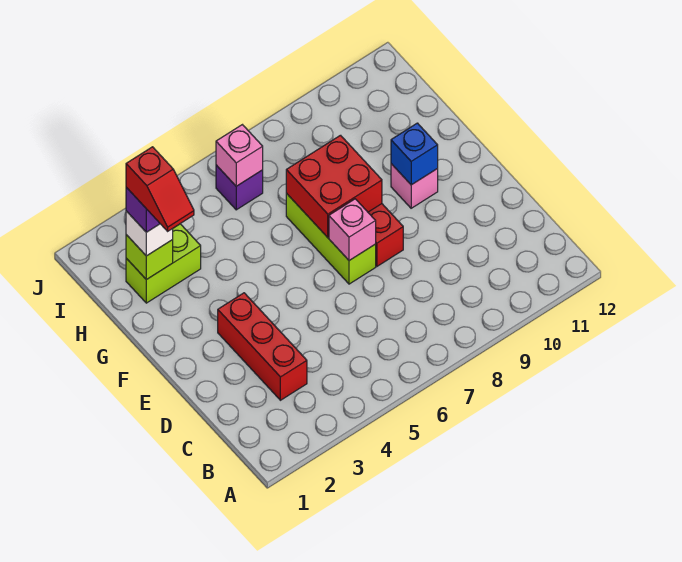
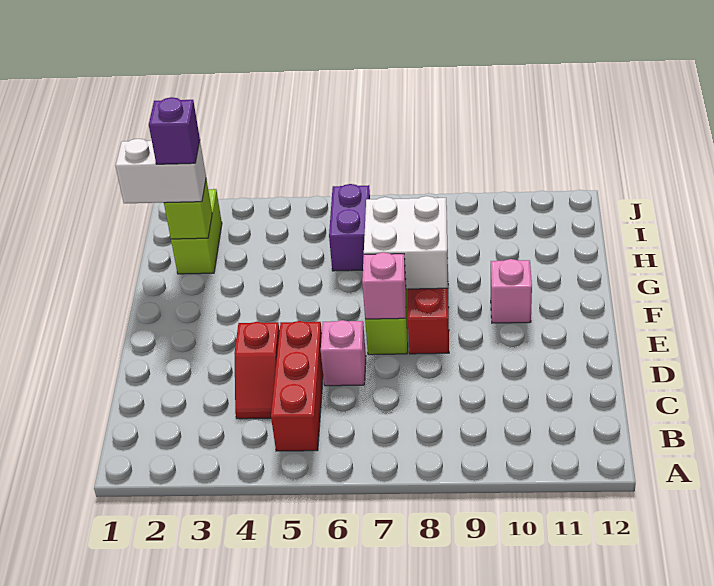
red brick C3:E3 level 1 -> red brick B5:D5 level 1
red brick F7:G8 level 2 -> white brick F7:G8 level 2
blue brick F10 level 2 -> none
red slope G2:H2 level 5 top H -> red slope C4:D4 level 1 top D
lime brick H2:H3 level 1 -> lime brick H2:I2 level 1
white brick H2 level 3 -> white brick H1:H2 level 3
purple brick I6 level 1 -> purple brick H6:I6 level 1
pink brick I6 level 2 -> pink brick D6 level 1

